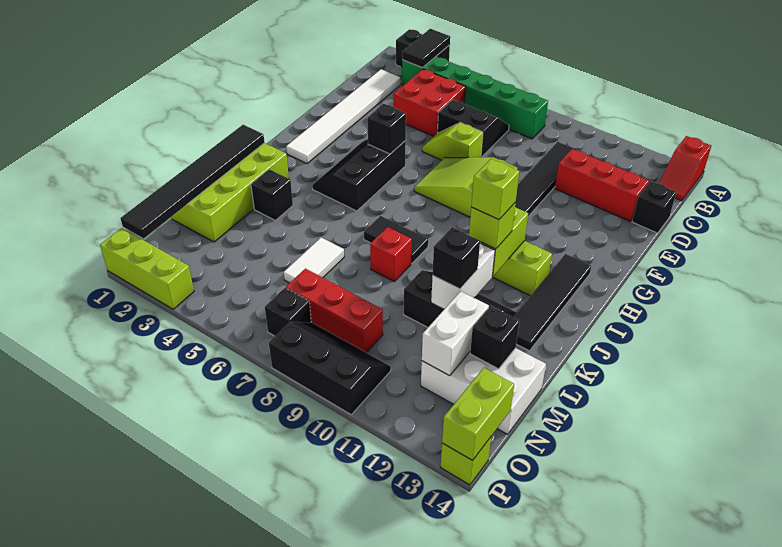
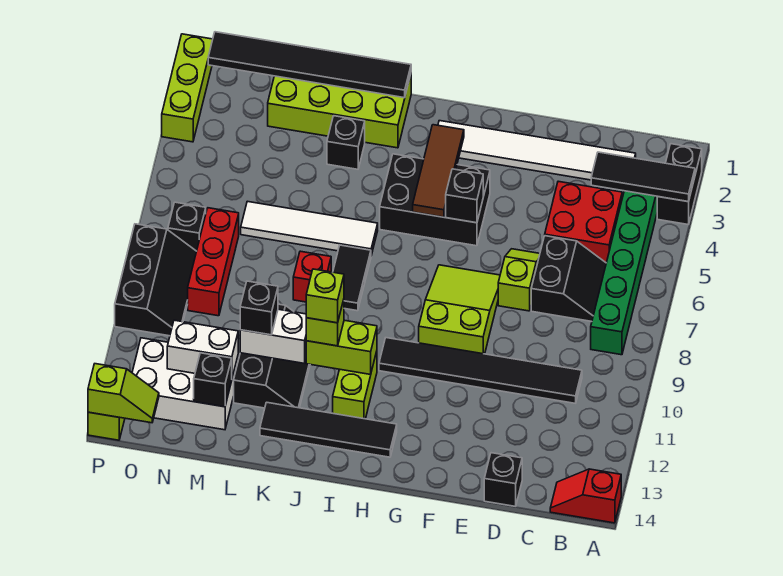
black tile A3:B3 level 2 -> black tile A3:C3 level 2
red brick D11:D13 level 1 -> none
black slope G4:I5 level 1 top 5 -> black brick G4:I5 level 1
none -> brown tile H3:H5 level 2
white tile L6:M6 level 1 -> white tile J6:M6 level 1
white brick M12:N14 level 1 -> white brick M12:O13 level 1
lime brick O14:P14 level 2 -> lime slope O14:P14 level 2 top P

